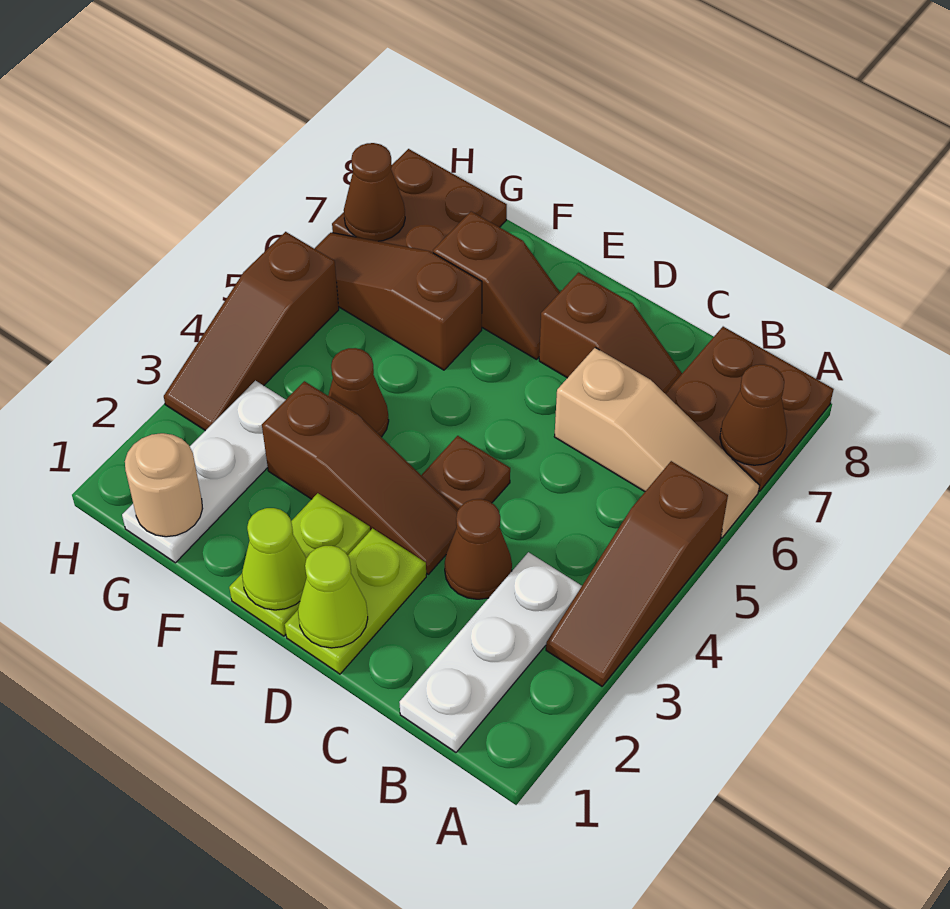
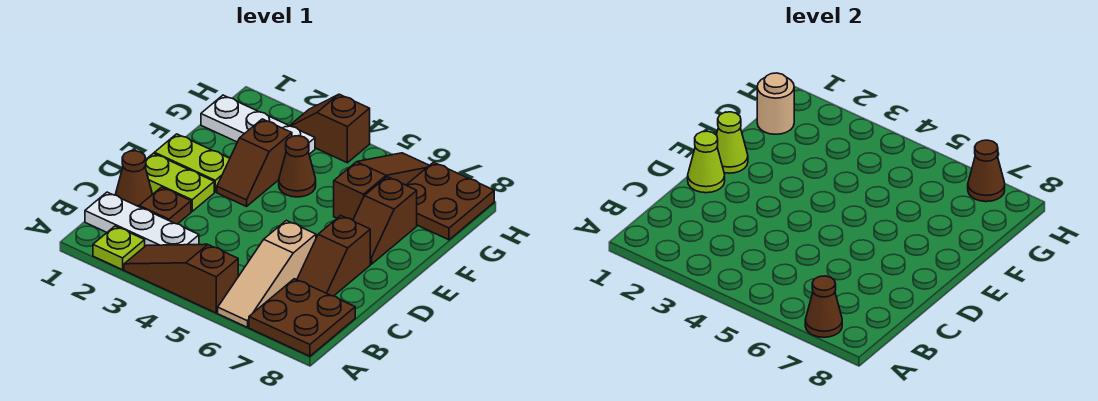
none -> lime plate A2 level 1
brown cone C3 level 1 -> brown cone C1 level 1
brown slope D3:F3 level 1 top F -> brown slope E3:F3 level 1 top F
brown plate D4 level 1 -> brown plate C2 level 1
brown slope H3:H5 level 1 top 5 -> brown slope H3:H4 level 1 top 4

